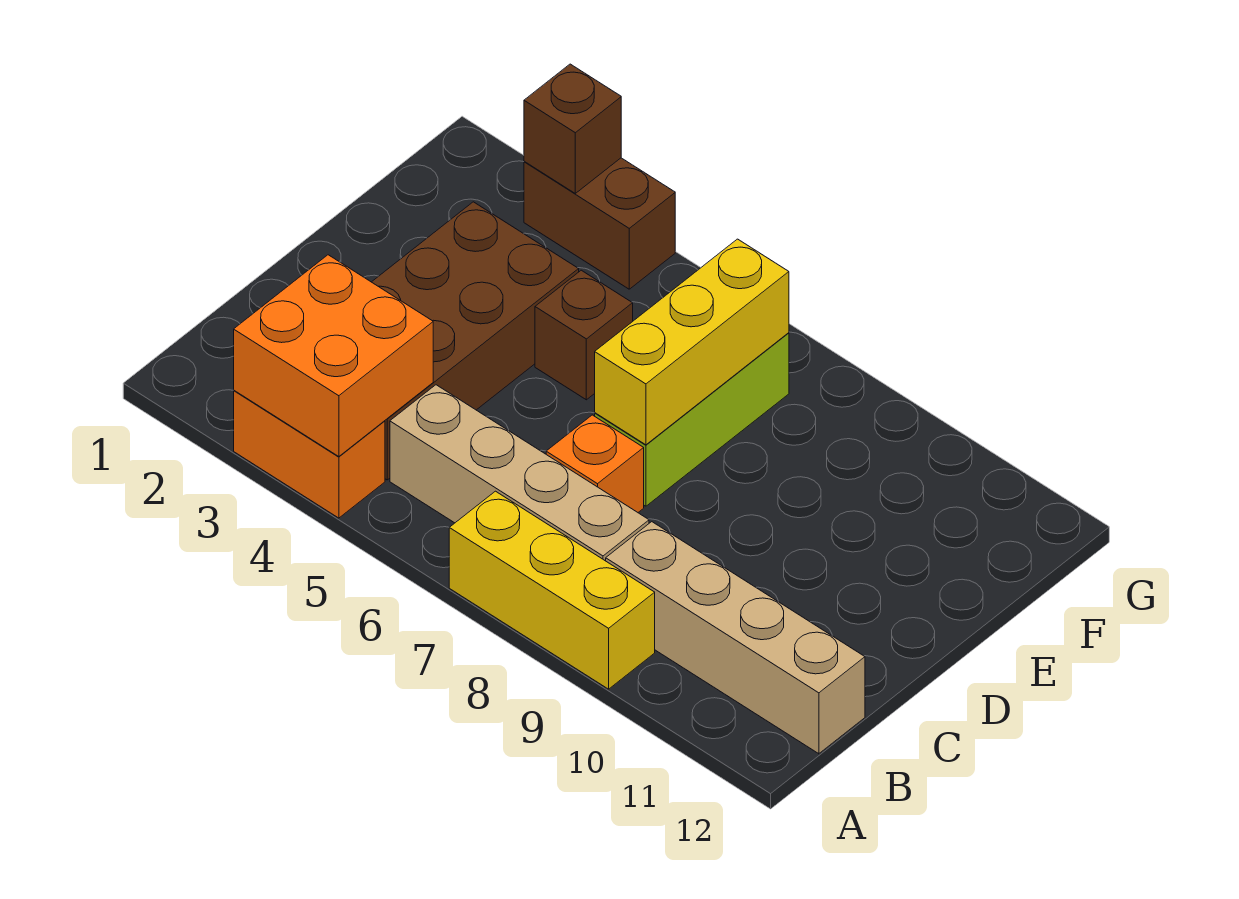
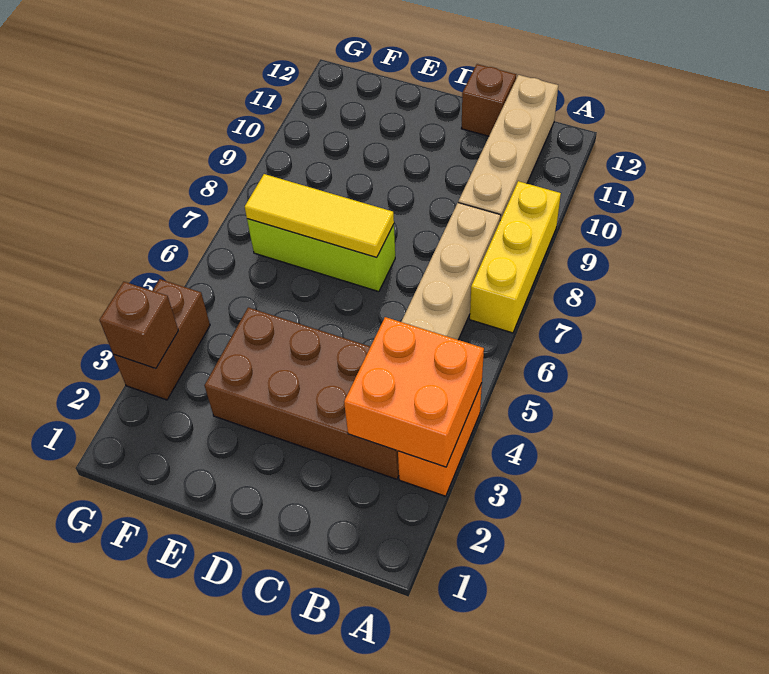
orange brick C7 level 1 -> none
yellow brick D7:F7 level 2 -> yellow tile D7:F7 level 2
brown brick E5 level 1 -> brown brick C12 level 1

